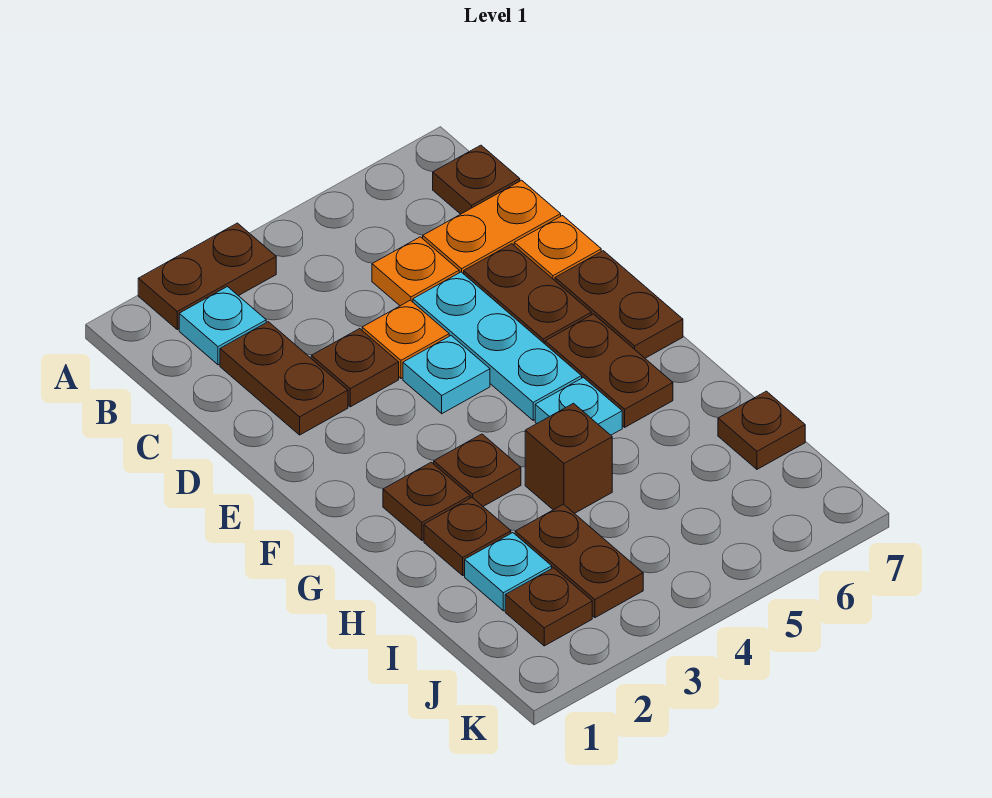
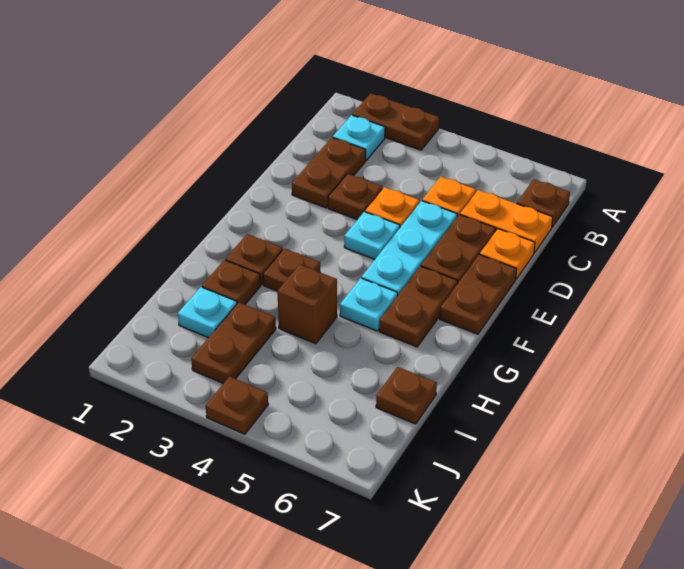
brown plate J2 level 1 -> brown plate K4 level 1

